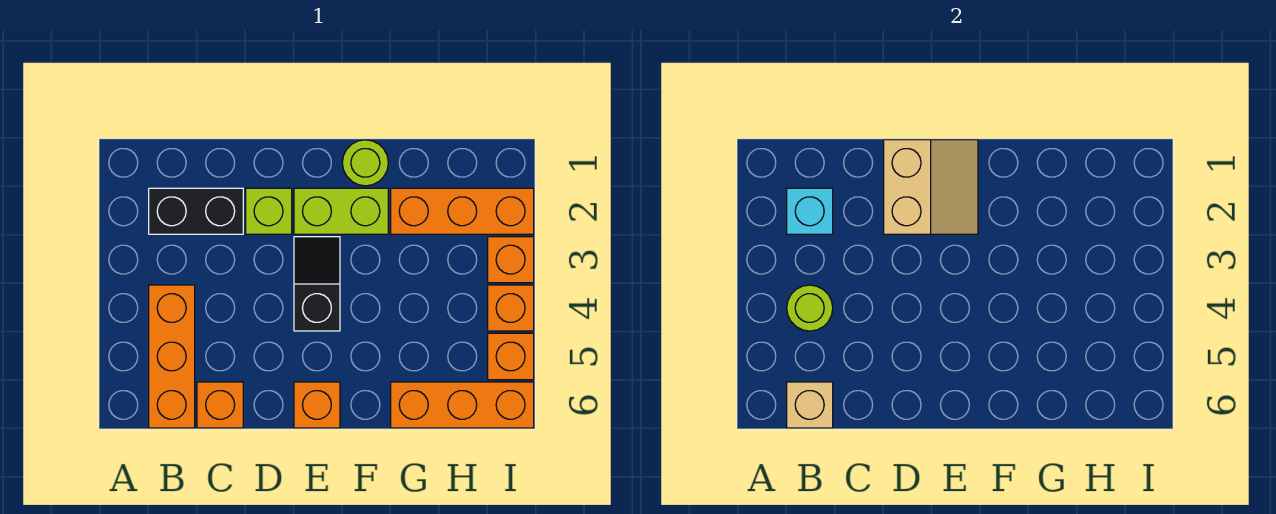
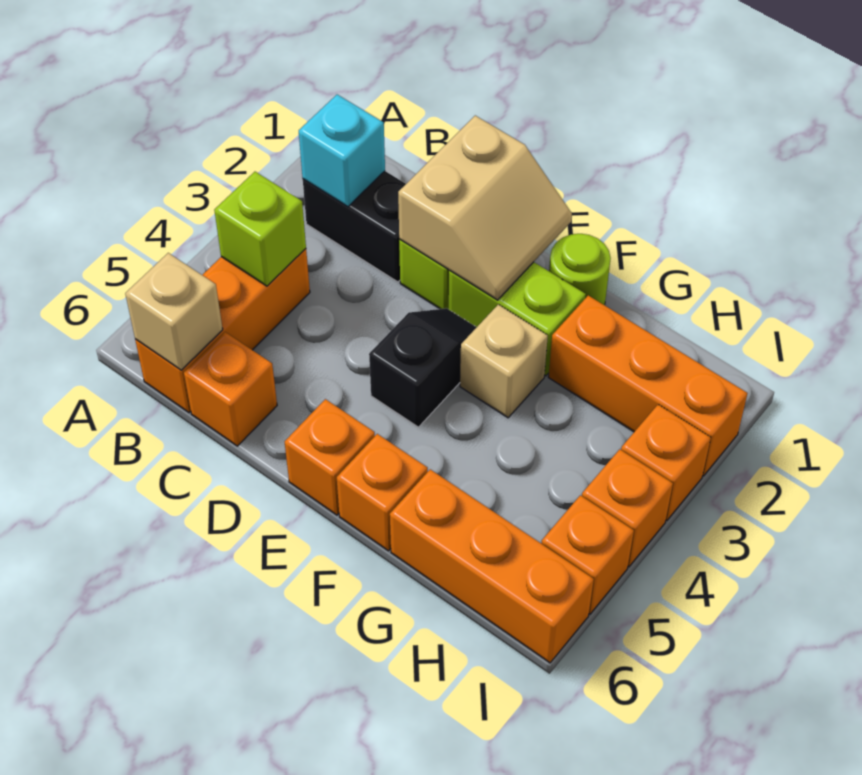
lime round brick B4 level 2 -> lime brick B4 level 2
none -> tan brick F3 level 1
none -> orange brick F6 level 1

